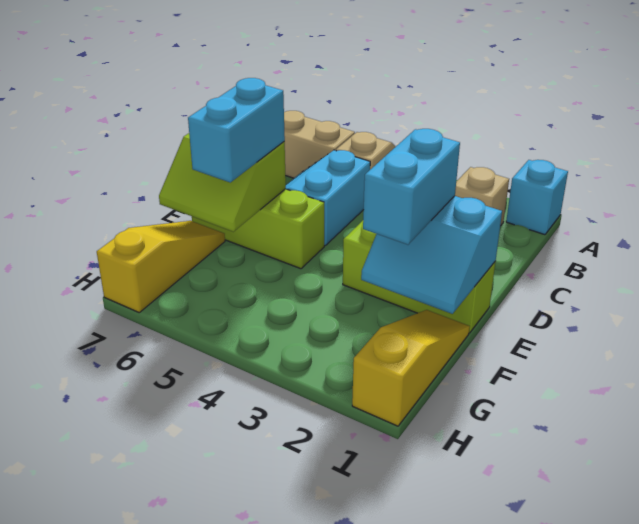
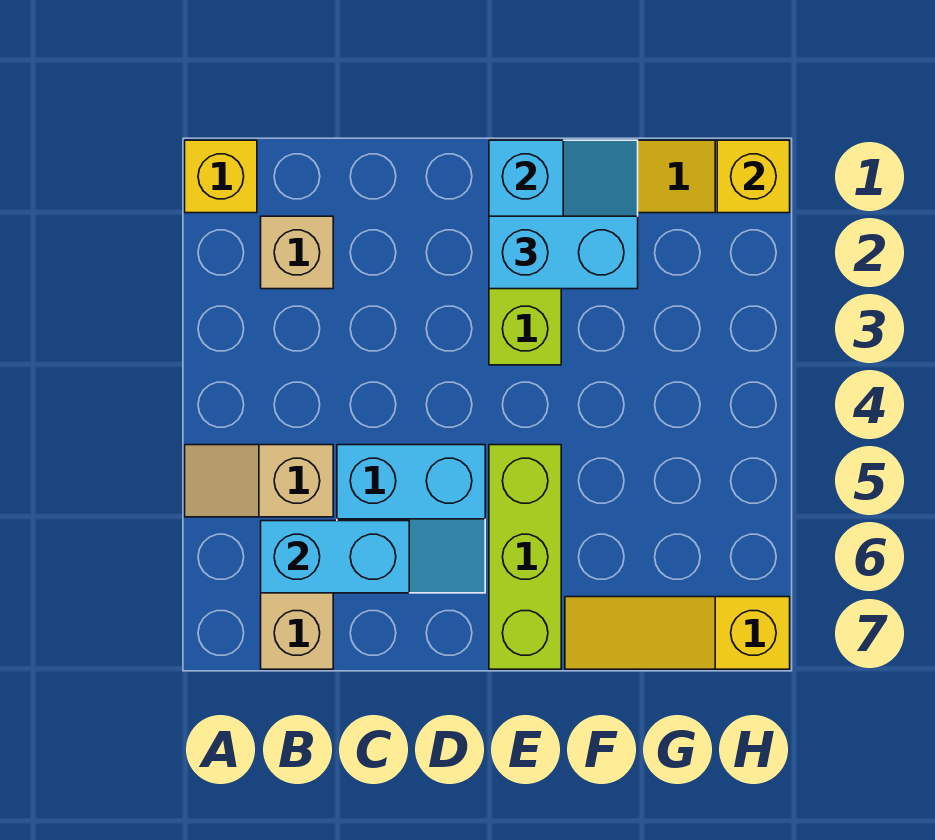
cyan brick A1 level 1 -> yellow brick A1 level 1
lime slope E6:F7 level 2 top E -> none
cyan brick E6:F6 level 3 -> cyan brick B6:C6 level 2
none -> yellow brick H1 level 2

